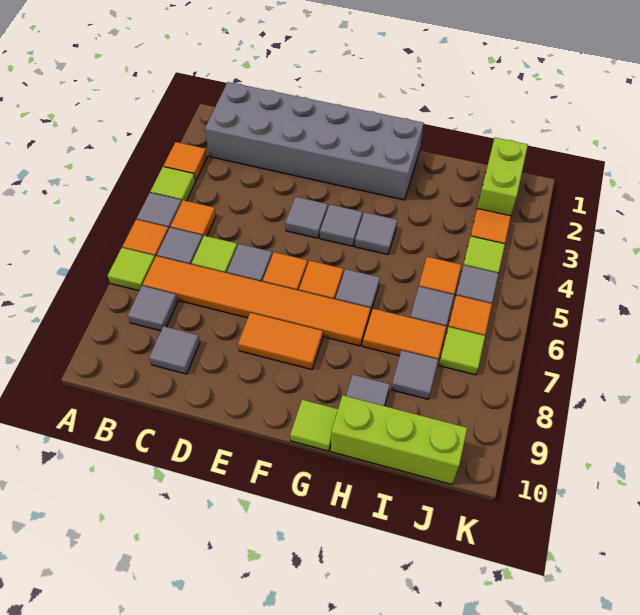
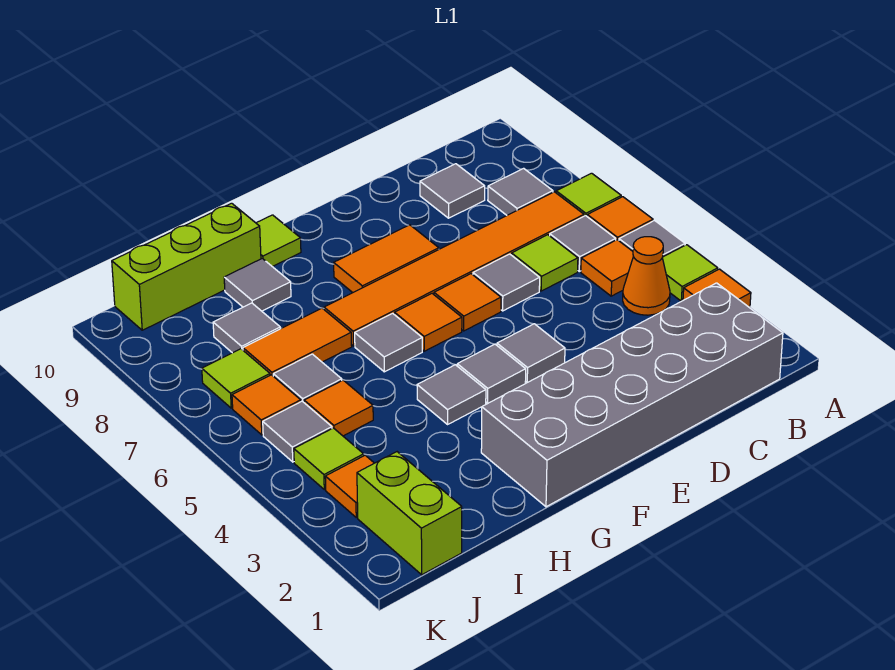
none -> orange cone B4 level 1

